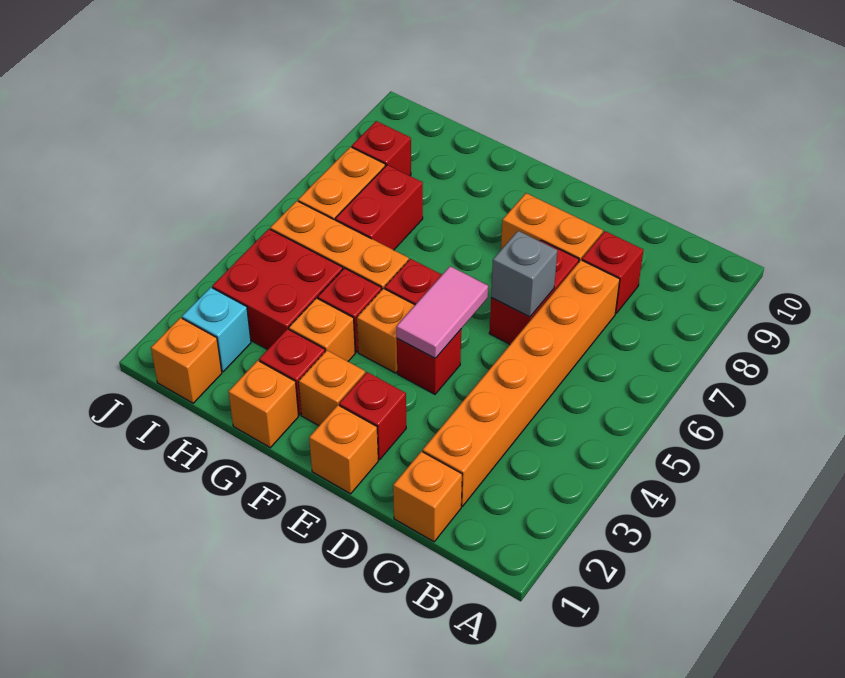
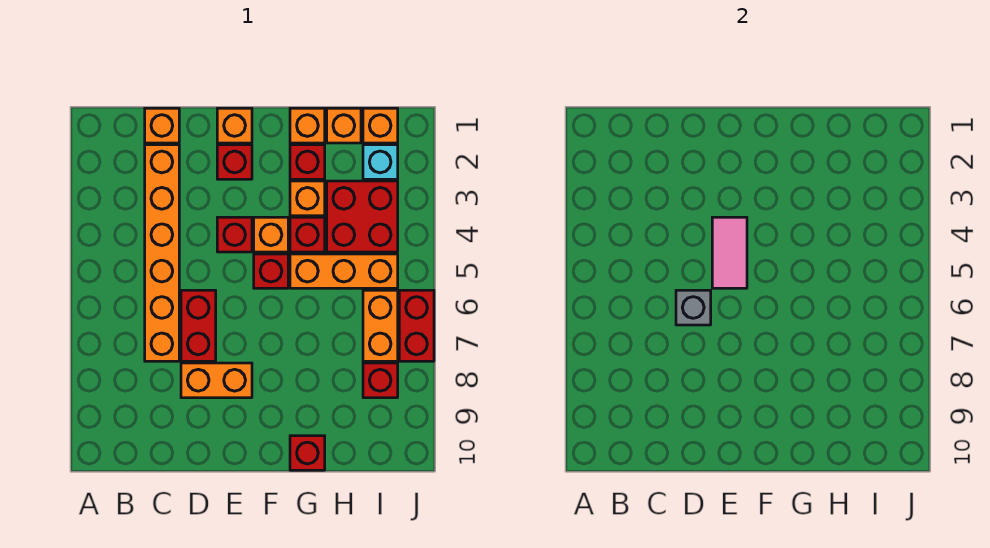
red brick C8 level 1 -> red brick G10 level 1
orange brick F2 level 1 -> orange brick H1 level 1
red brick H6:H7 level 1 -> red brick J6:J7 level 1

